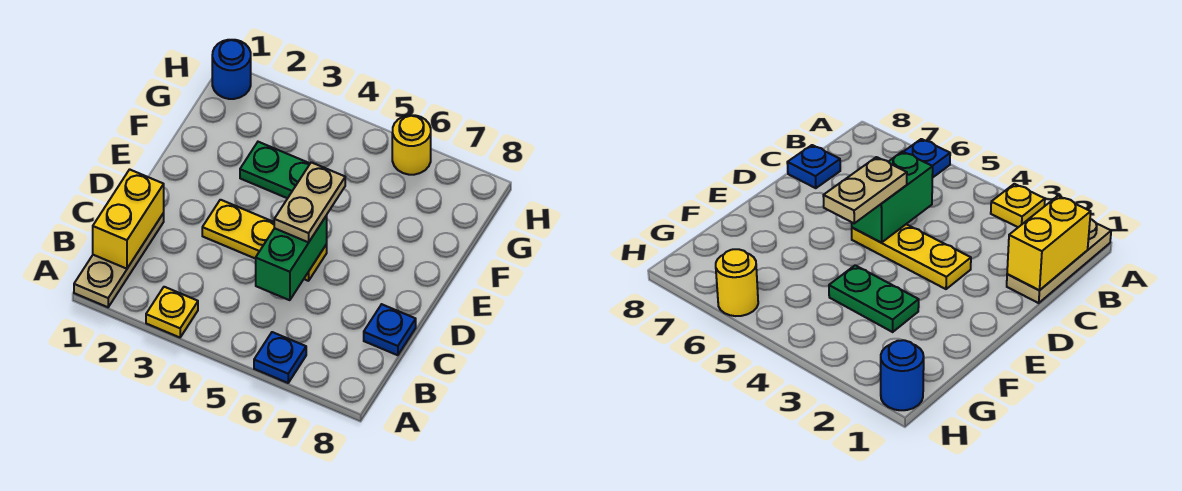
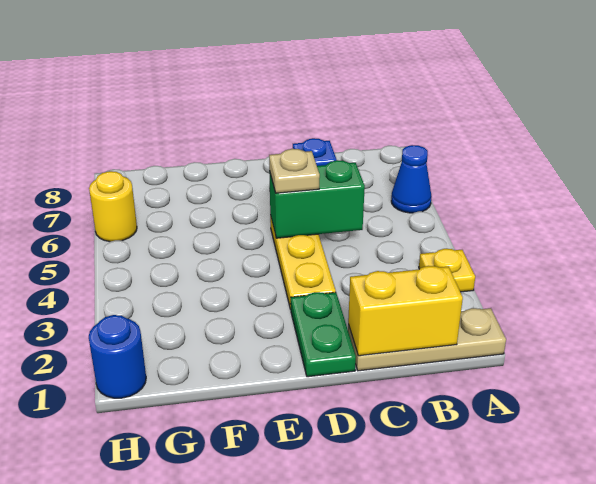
blue plate A6 level 1 -> blue cone A6 level 1
tan plate D5:E5 level 3 -> tan plate D5 level 3
green plate F3:F4 level 1 -> green plate D1:D2 level 1

